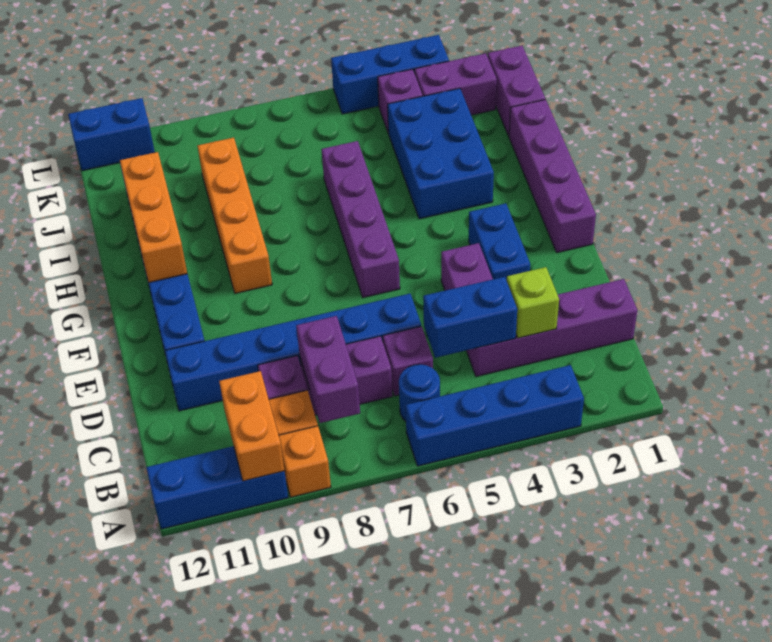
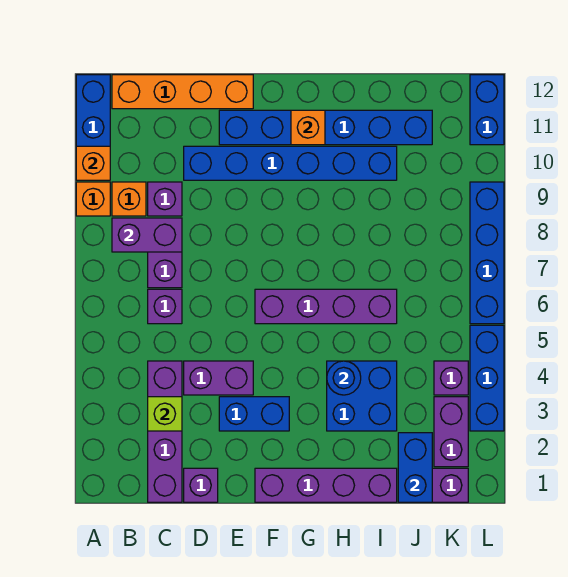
blue brick A3:A6 level 1 -> blue brick L6:L9 level 1
orange brick A10:B10 level 2 -> orange brick A10 level 2
blue round brick B6 level 1 -> blue round brick H4 level 2
blue brick C4:C5 level 2 -> blue brick J1:J2 level 2
none -> purple brick D1 level 1
blue brick D6:D11 level 1 -> blue brick D10:I10 level 1
orange brick G9:J9 level 1 -> orange brick B12:E12 level 1
orange brick G11:I11 level 2 -> orange brick G11 level 2
blue brick H3:J4 level 1 -> blue brick H3:I4 level 1

